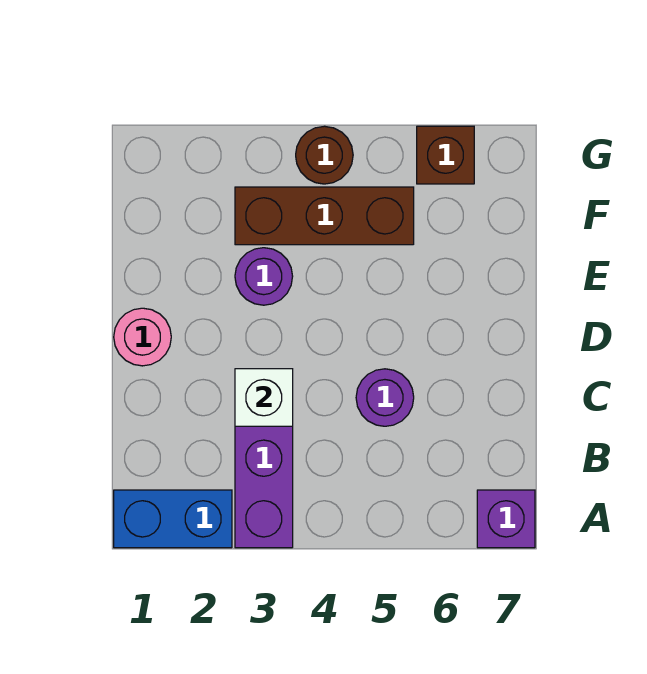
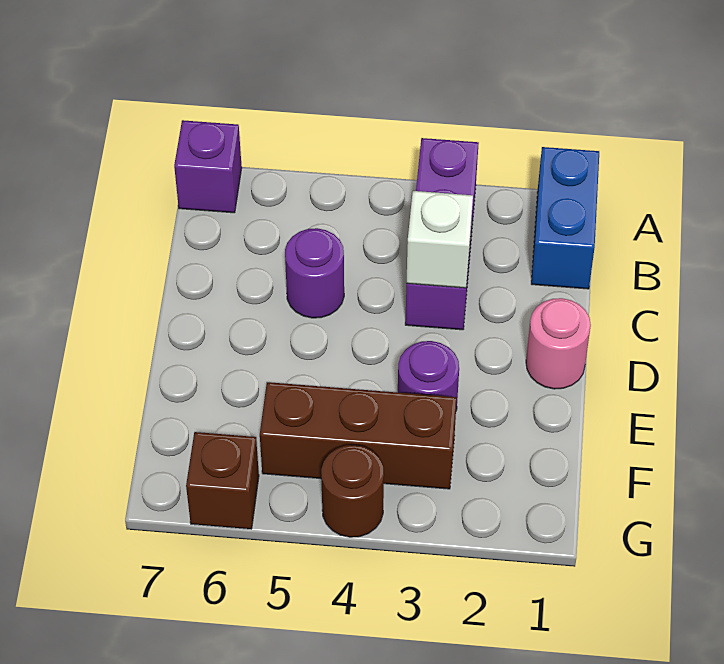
blue brick A1:A2 level 1 -> blue brick A1:B1 level 1

